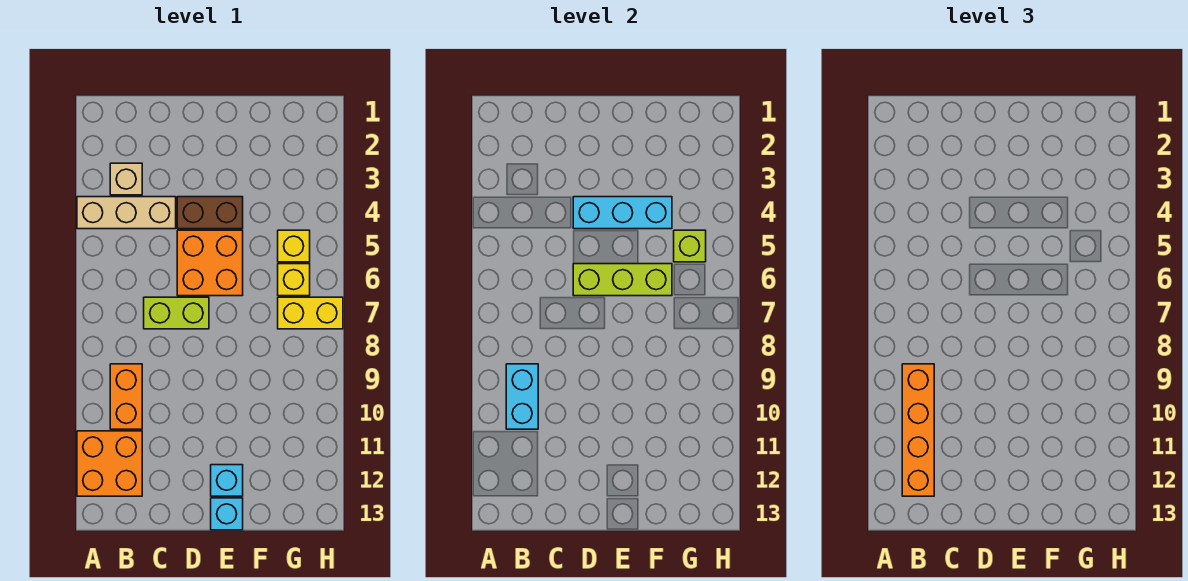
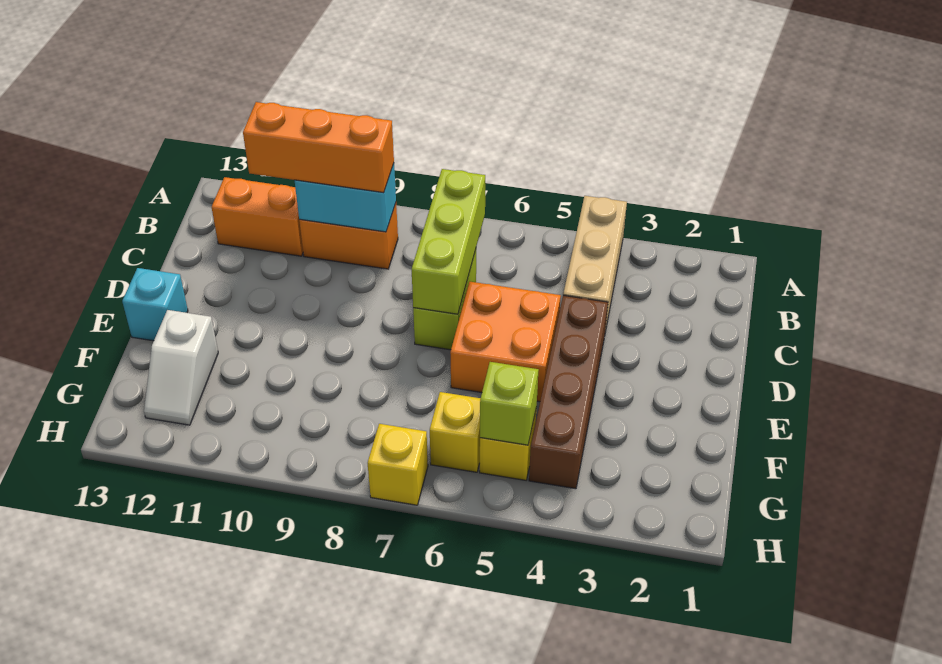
orange brick A11:B12 level 1 -> orange brick B11:B12 level 1
tan brick B3 level 1 -> none
orange brick B9:B12 level 3 -> orange brick B9:B11 level 3
brown brick D4:E4 level 1 -> brown brick D4:G4 level 1
cyan brick D4:F4 level 2 -> none
lime brick D6:F6 level 2 -> lime brick B7:D7 level 2
cyan brick E12 level 1 -> none
none -> white slope F12:G12 level 1 top F
yellow brick G7:H7 level 1 -> yellow brick H7 level 1

